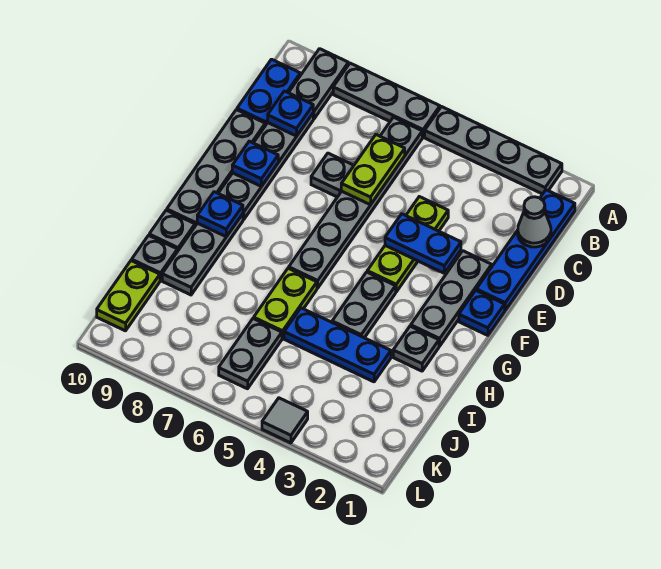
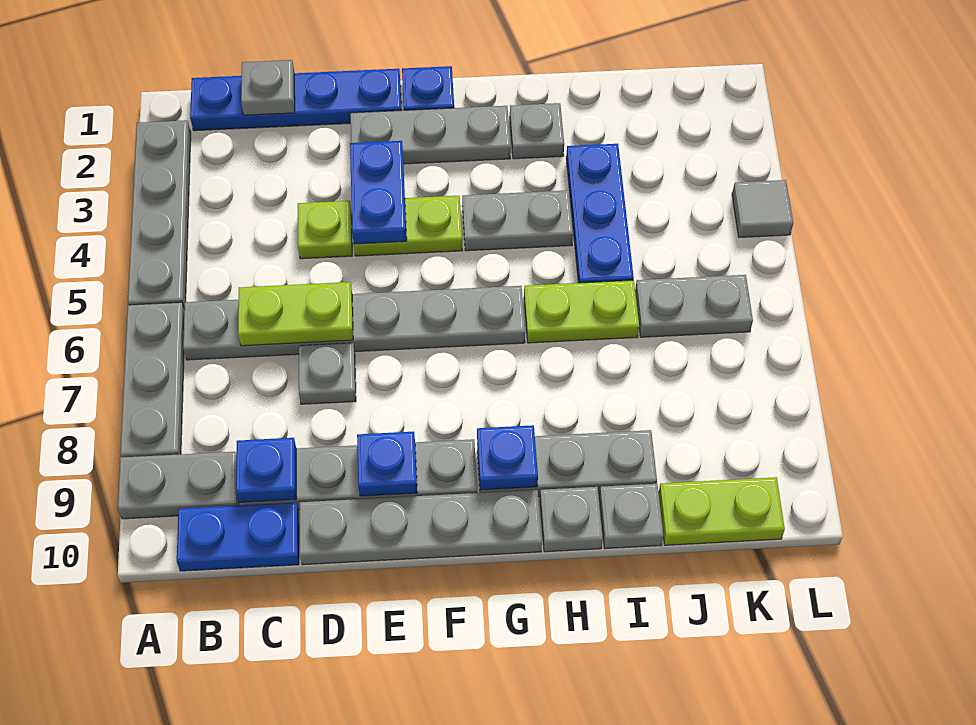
grey cone C1 level 2 -> grey plate C1 level 2

